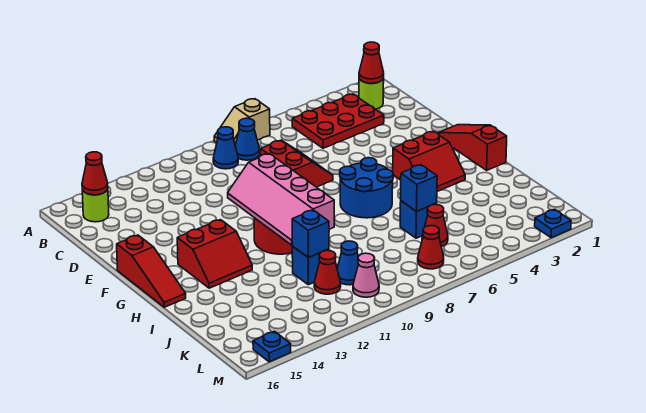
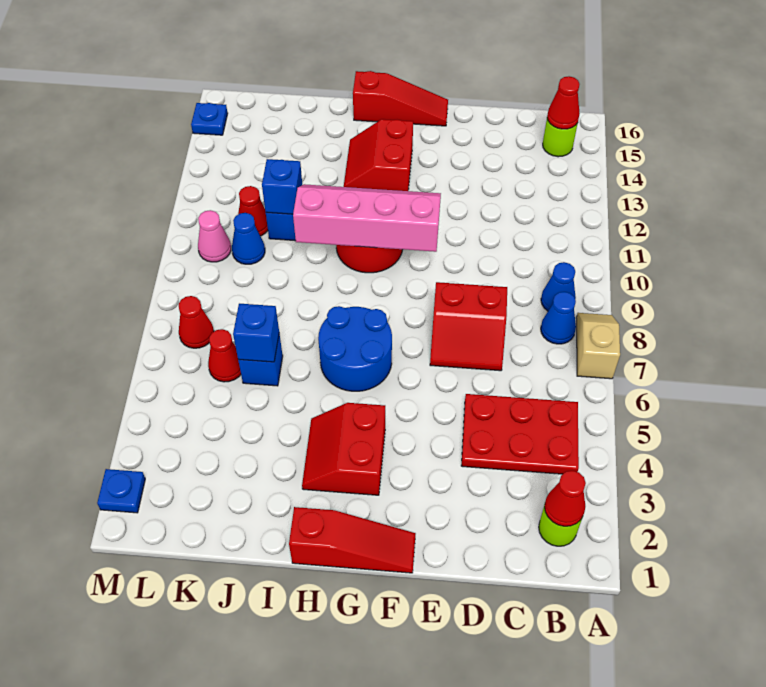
red plate B3:C5 level 1 -> red plate B4:D5 level 1
red slope F16:H16 level 1 top F -> red slope F16:H16 level 1 top H

